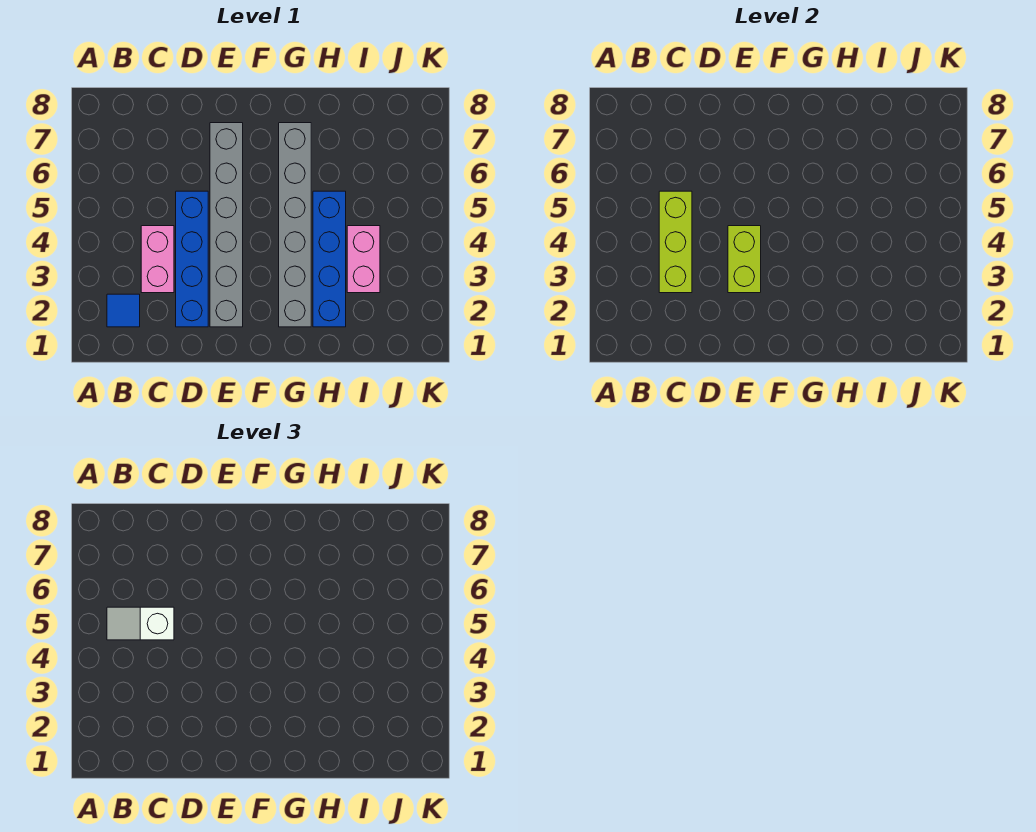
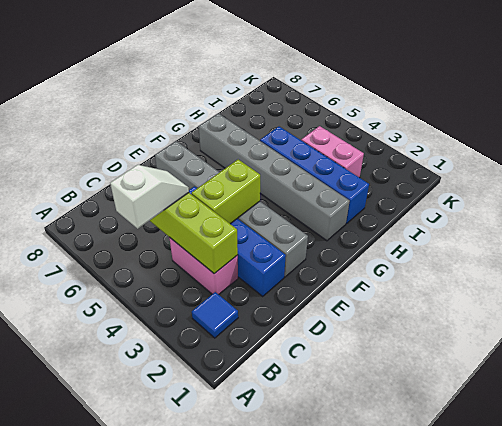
white slope B5:C5 level 3 top C -> white slope B5:C5 level 3 top B
lime brick E3:E4 level 2 -> lime brick D4:E4 level 2

